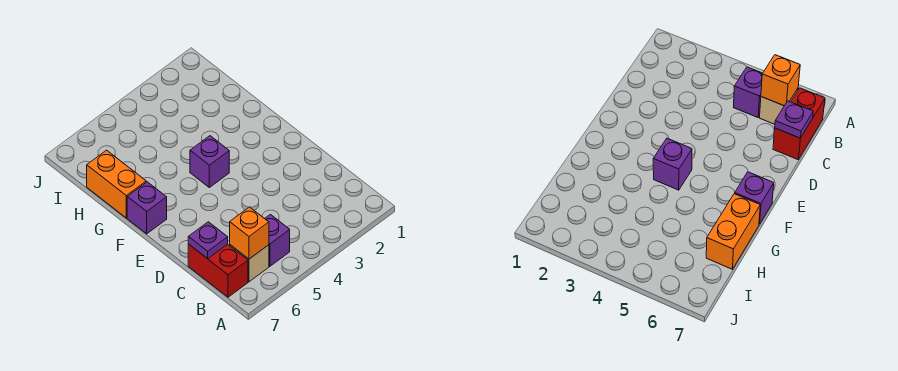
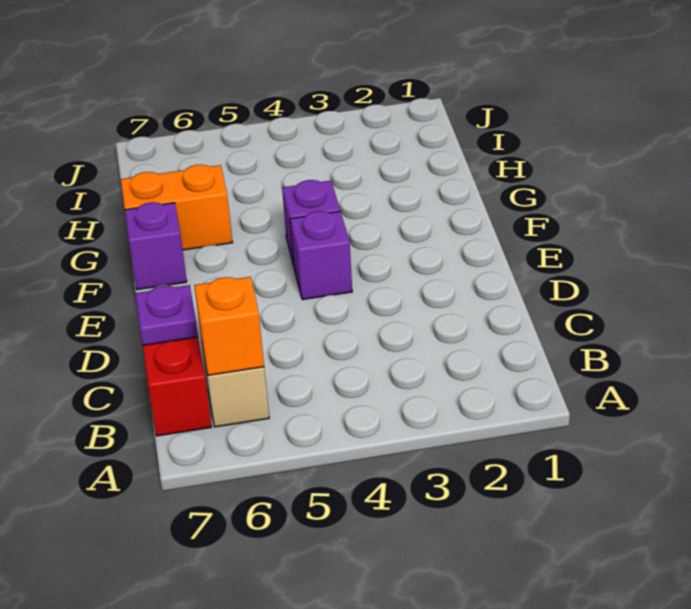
purple brick B5 level 1 -> purple brick E4 level 1
orange brick G7:H7 level 1 -> orange brick G6:G7 level 1

